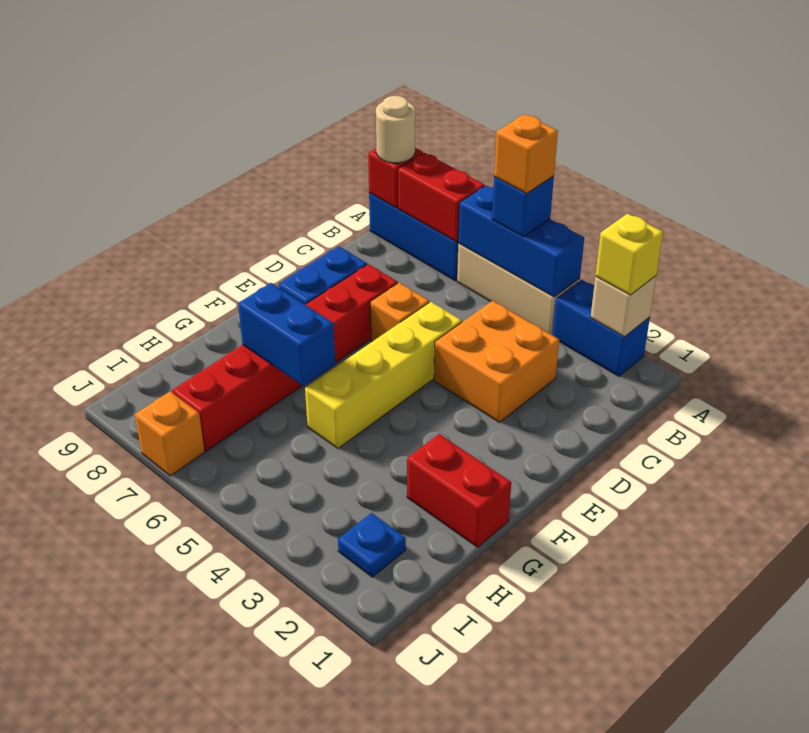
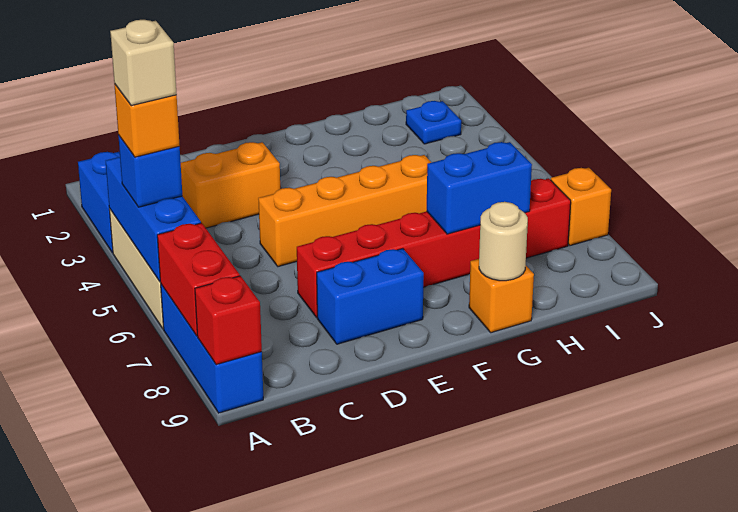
tan brick A2 level 2 -> tan brick A5 level 5
yellow brick A2 level 3 -> none
tan round brick A9 level 3 -> tan round brick G9 level 2
orange brick C3:D4 level 1 -> orange brick C3:D3 level 1
yellow brick D5:G5 level 1 -> orange brick D5:G5 level 1
orange brick D6 level 1 -> orange brick G9 level 1
red brick G1:G2 level 1 -> none
blue brick G6:G7 level 2 -> blue brick G7:H7 level 2

